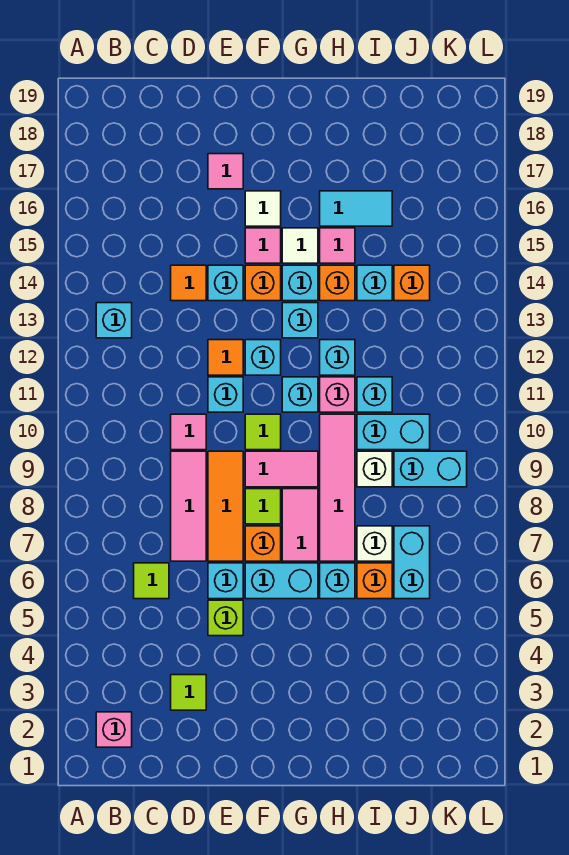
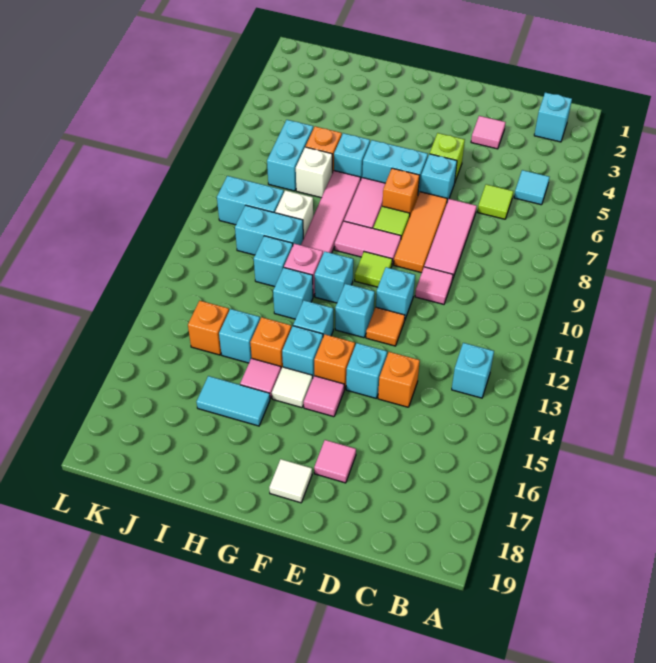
pink brick B2 level 1 -> cyan brick B2 level 1
none -> cyan tile B5 level 1
lime tile D3 level 1 -> pink tile D3 level 1
orange tile D14 level 1 -> orange brick D14 level 1
white tile F16 level 1 -> white tile F18 level 1

